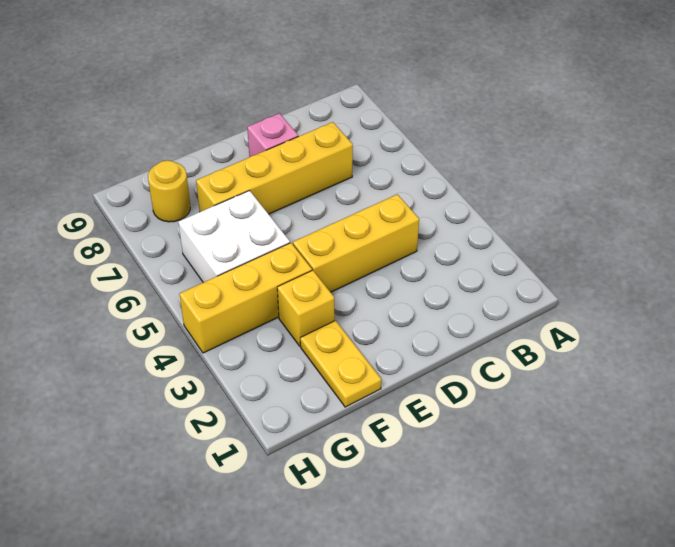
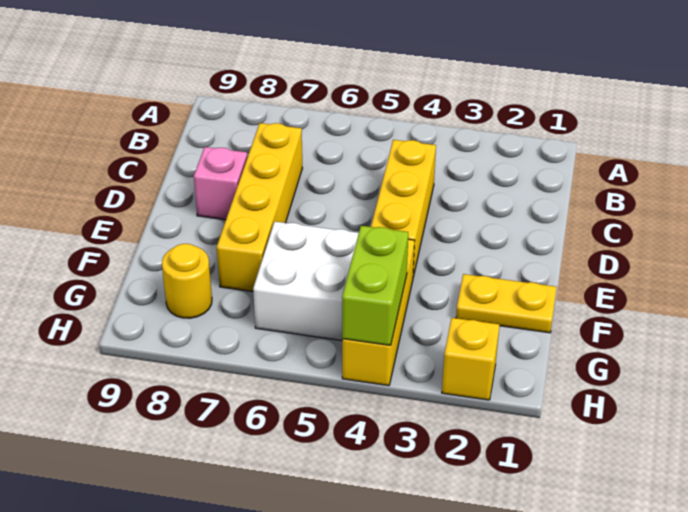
yellow brick F3 level 1 -> yellow brick H2 level 1
none -> lime brick G4:H4 level 2

